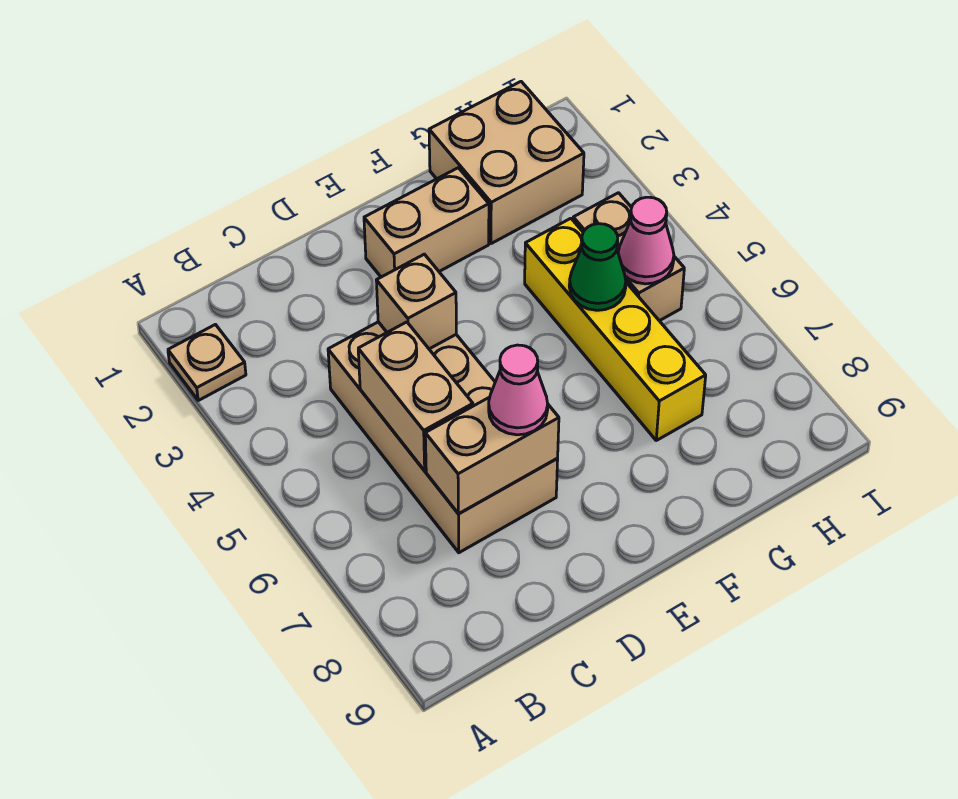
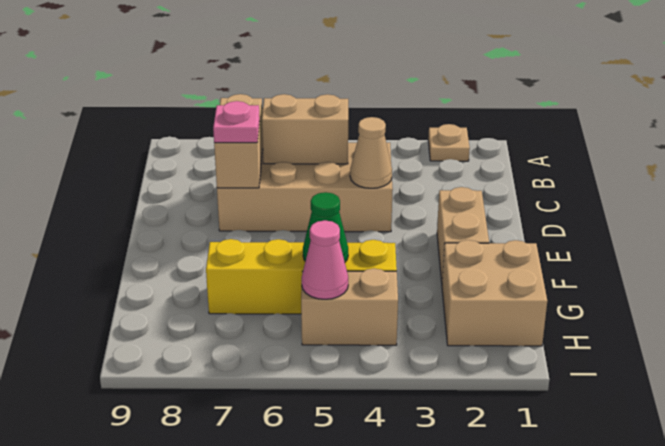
tan brick D4 level 2 -> tan cone D4 level 2
pink cone D7 level 3 -> pink plate D7 level 3

